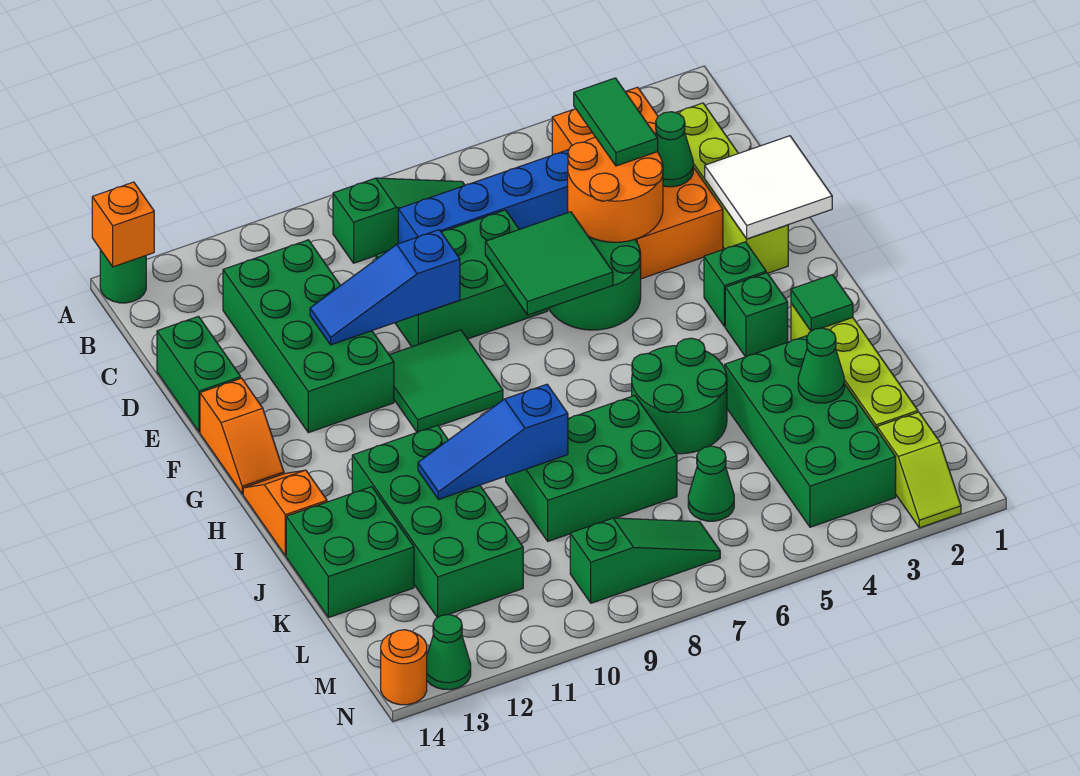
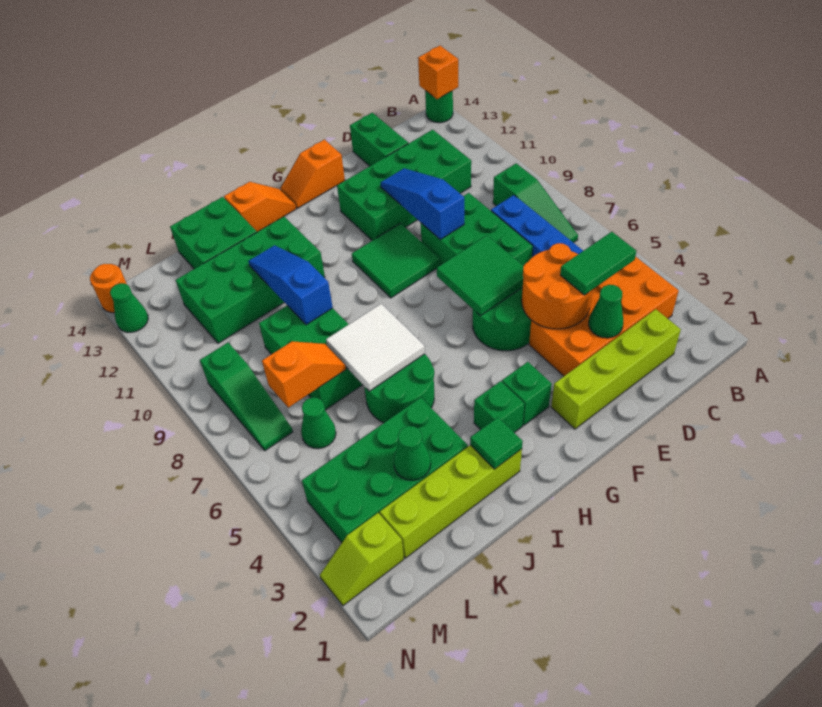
green brick D14:E14 level 1 -> green brick D13:D14 level 1
white tile E1:F2 level 2 -> white tile I6:J7 level 2
none -> orange slope K7:L7 level 2 top L

